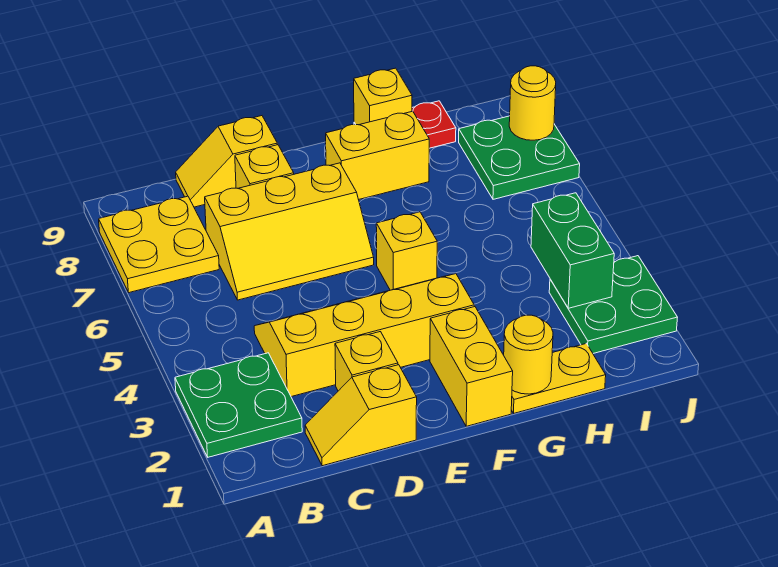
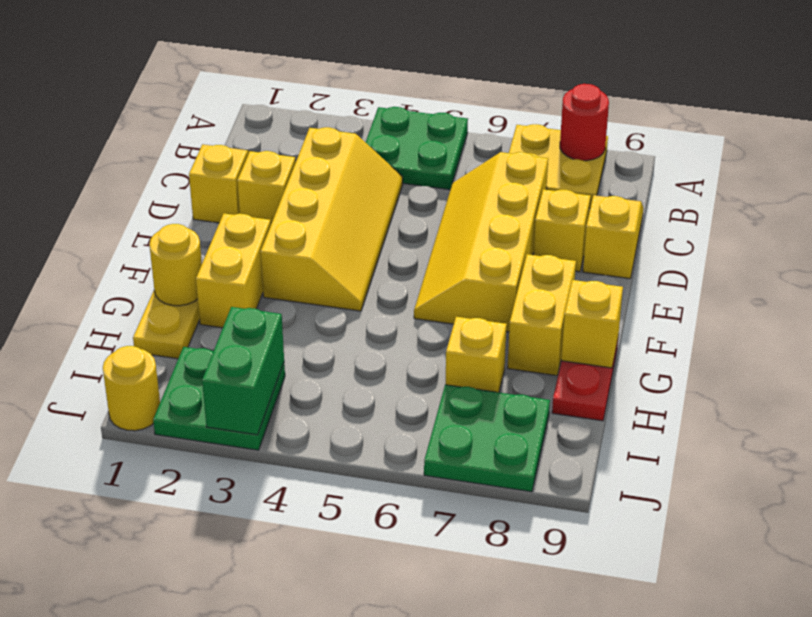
green plate A2:B3 level 1 -> green plate A4:B5 level 1
none -> red round brick A8 level 2
yellow slope C6:E7 level 1 top 7 -> yellow slope C6:F7 level 1 top 7
yellow brick F1:F2 level 1 -> yellow brick F2:G2 level 1
yellow brick F5 level 1 -> yellow brick H7 level 1
green brick I3:I4 level 2 -> green brick I3:J3 level 2
yellow round brick J8 level 2 -> yellow round brick J1 level 1

